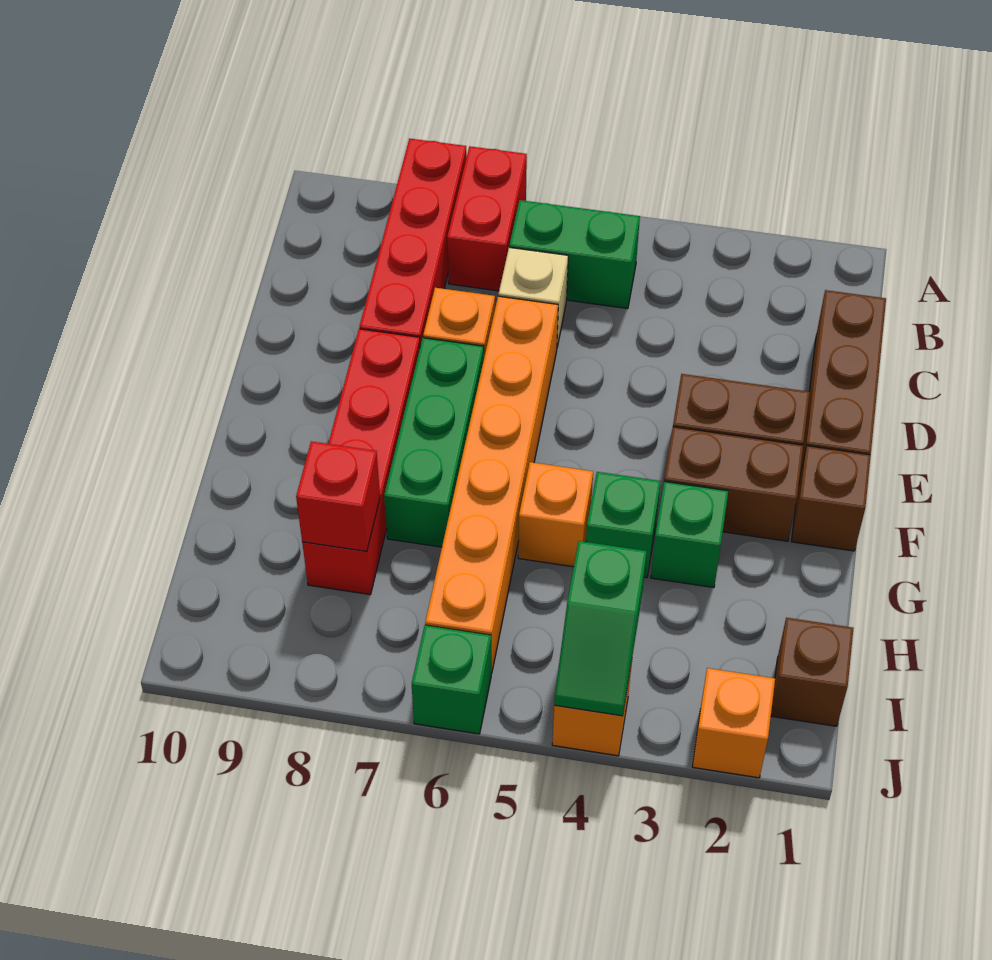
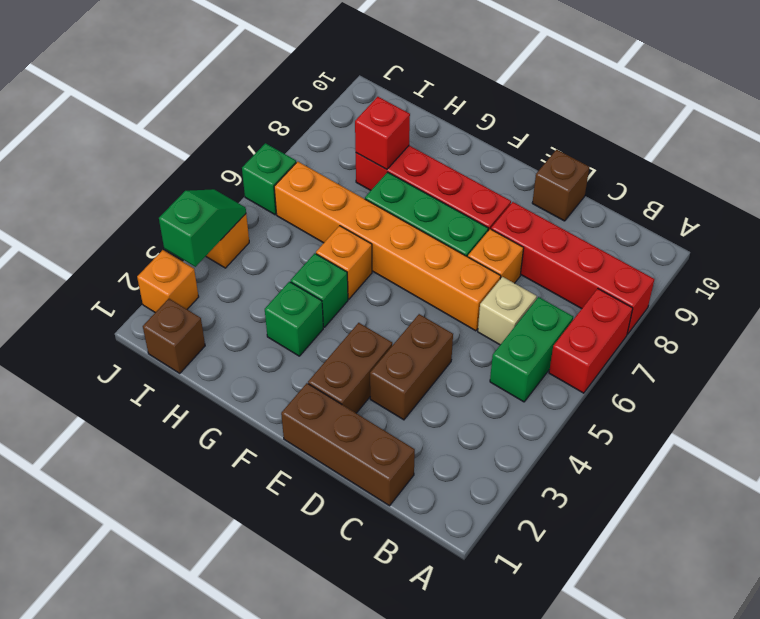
red brick A7:B7 level 1 -> red brick A6:A7 level 1
brown brick F1 level 1 -> brown brick D10 level 1
brown brick F2:F3 level 1 -> brown brick D3:D4 level 1
green slope I4:J4 level 2 top I -> green slope J3:J4 level 2 top 3

